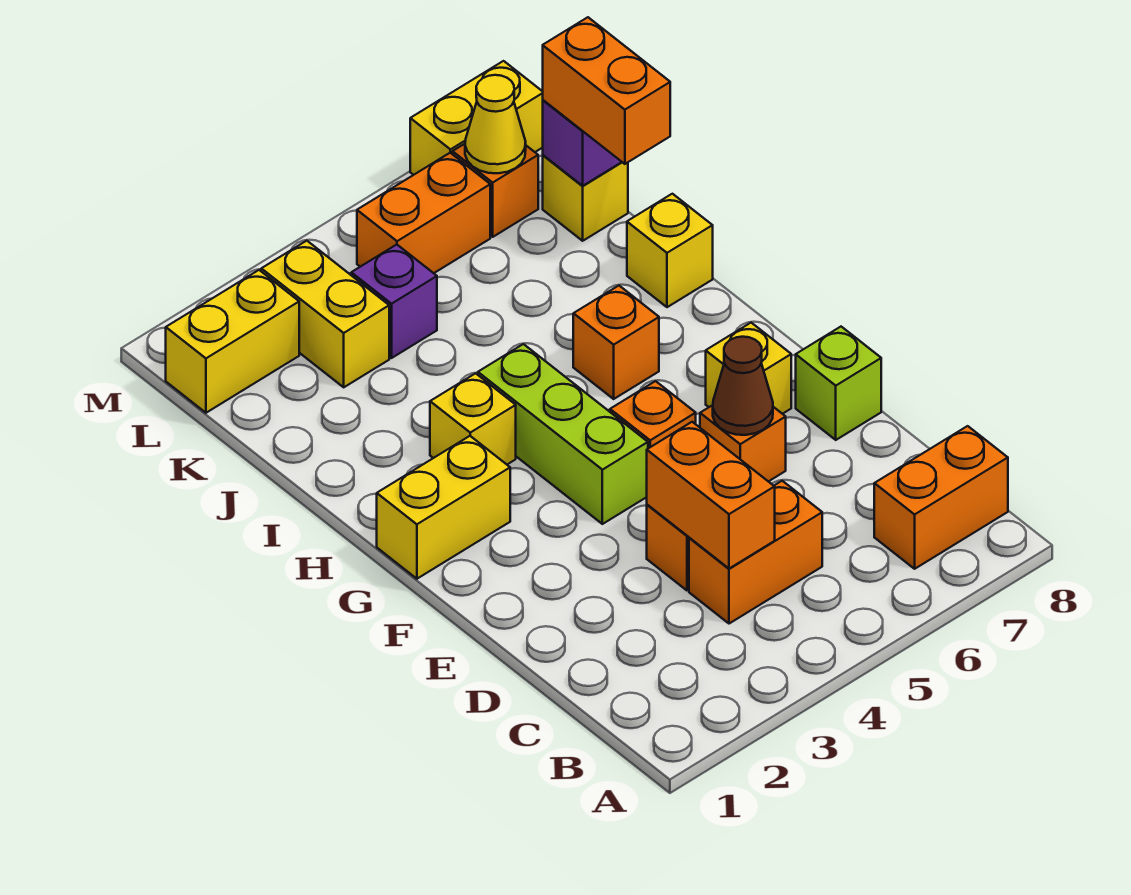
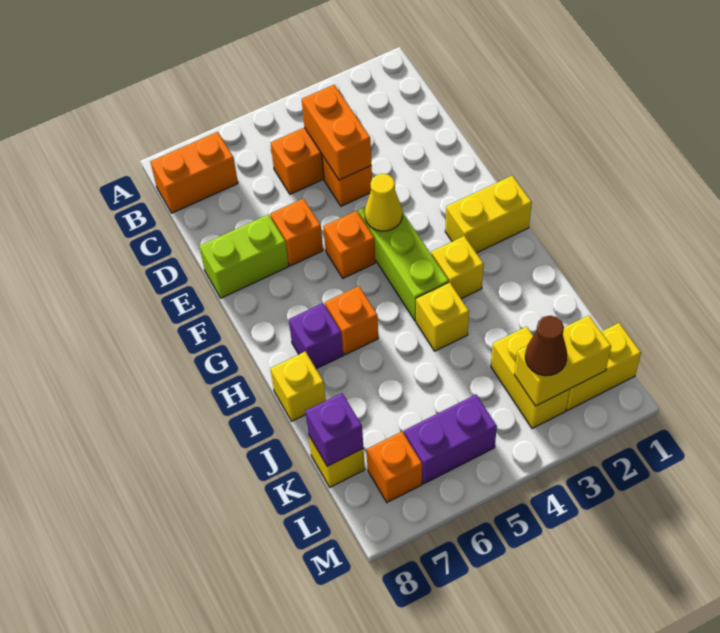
brown cone E6 level 2 -> brown cone L3 level 3
lime brick E8 level 1 -> lime brick E7:E8 level 1
yellow brick F7 level 1 -> yellow brick I4 level 1
orange brick J8:K8 level 3 -> none
purple brick K4 level 1 -> purple brick H7 level 1
orange brick L5:L6 level 1 -> purple brick L5:L6 level 1
yellow cone L7 level 2 -> yellow cone F4 level 2
yellow brick M7:M8 level 1 -> yellow brick L2:L3 level 2

